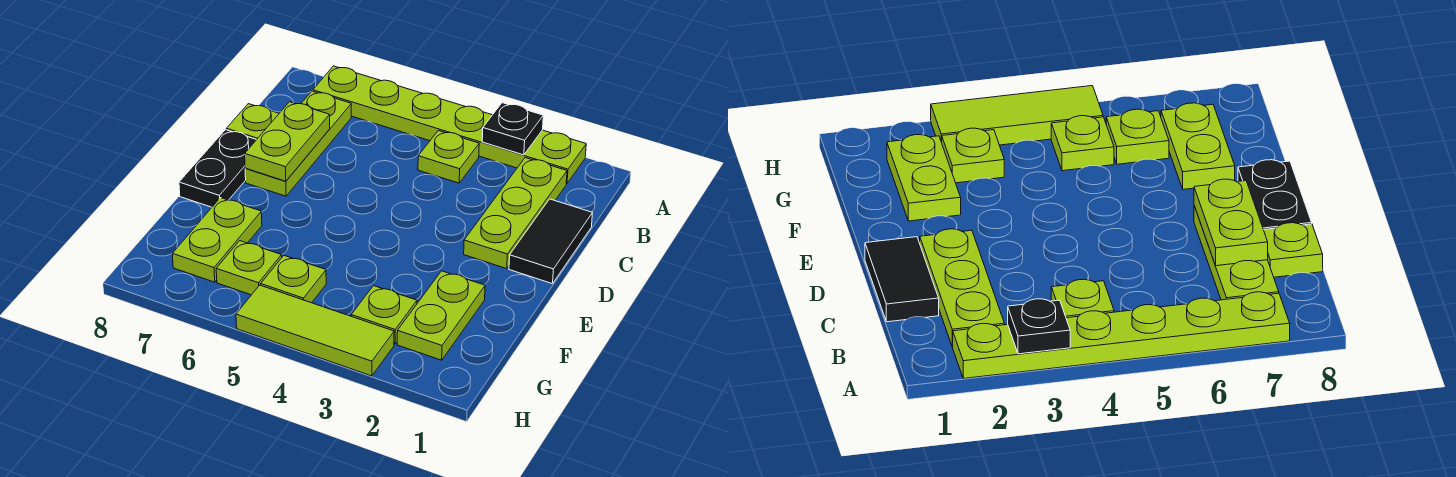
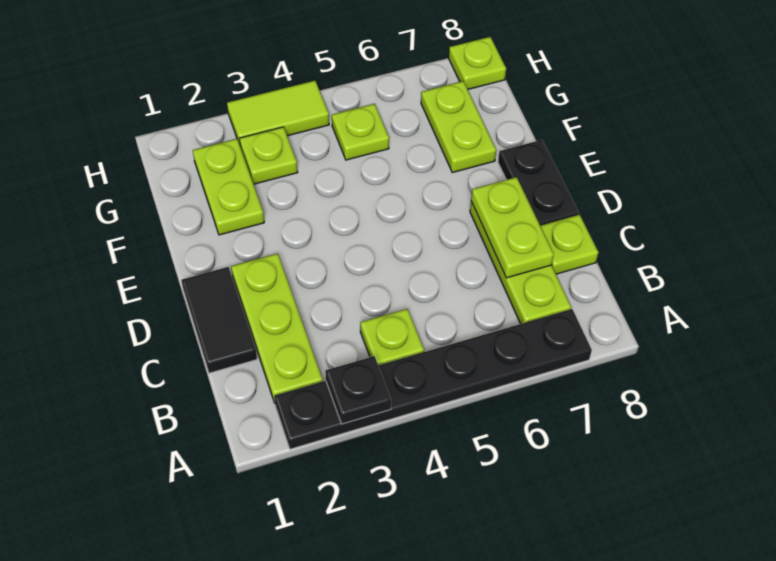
lime plate A2:A7 level 1 -> black plate A2:A7 level 1
lime plate G6 level 1 -> lime plate H8 level 1
lime tile H3:H5 level 1 -> lime tile H3:H4 level 1

